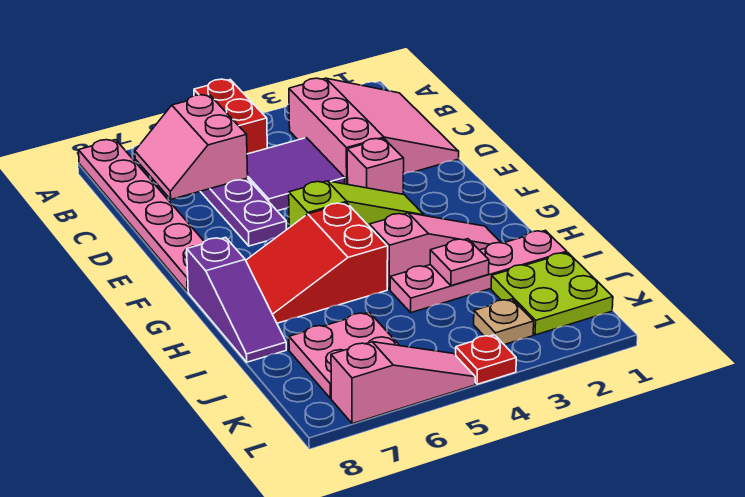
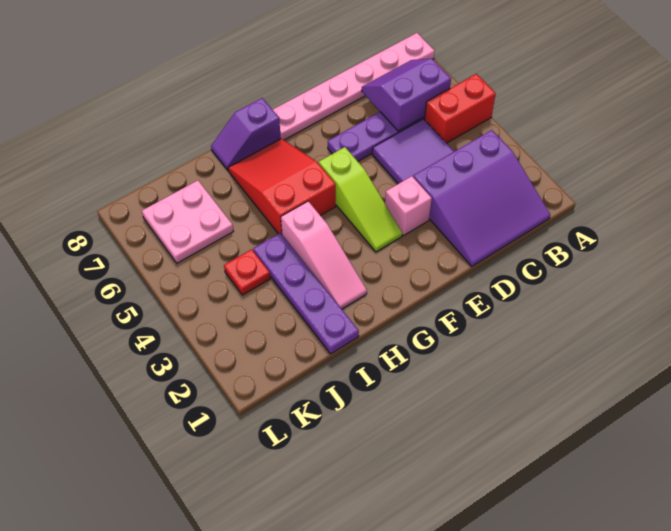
pink slope B1:D3 level 1 top 3 -> purple slope B1:D3 level 1 top 3
pink slope B6:C7 level 2 top 6 -> purple slope B6:C7 level 2 top 6
purple slope G8:I8 level 1 top G -> purple slope G8:H8 level 1 top G
pink plate I1:I4 level 1 -> purple plate I1:I4 level 1
pink plate I3 level 2 -> none
lime plate J1:K2 level 1 -> none
tan plate K3 level 1 -> none
red plate L4 level 1 -> red plate J4 level 1
pink slope L5:L7 level 1 top 7 -> none

